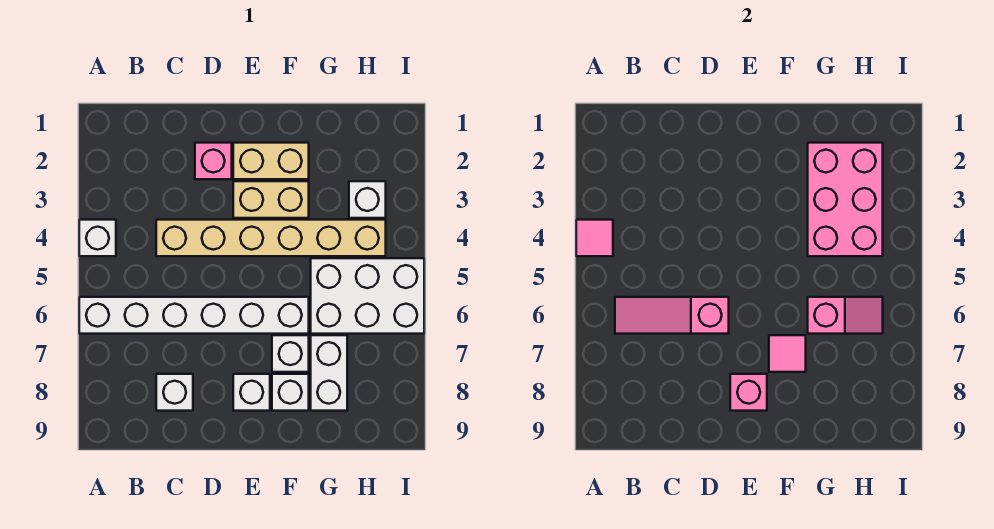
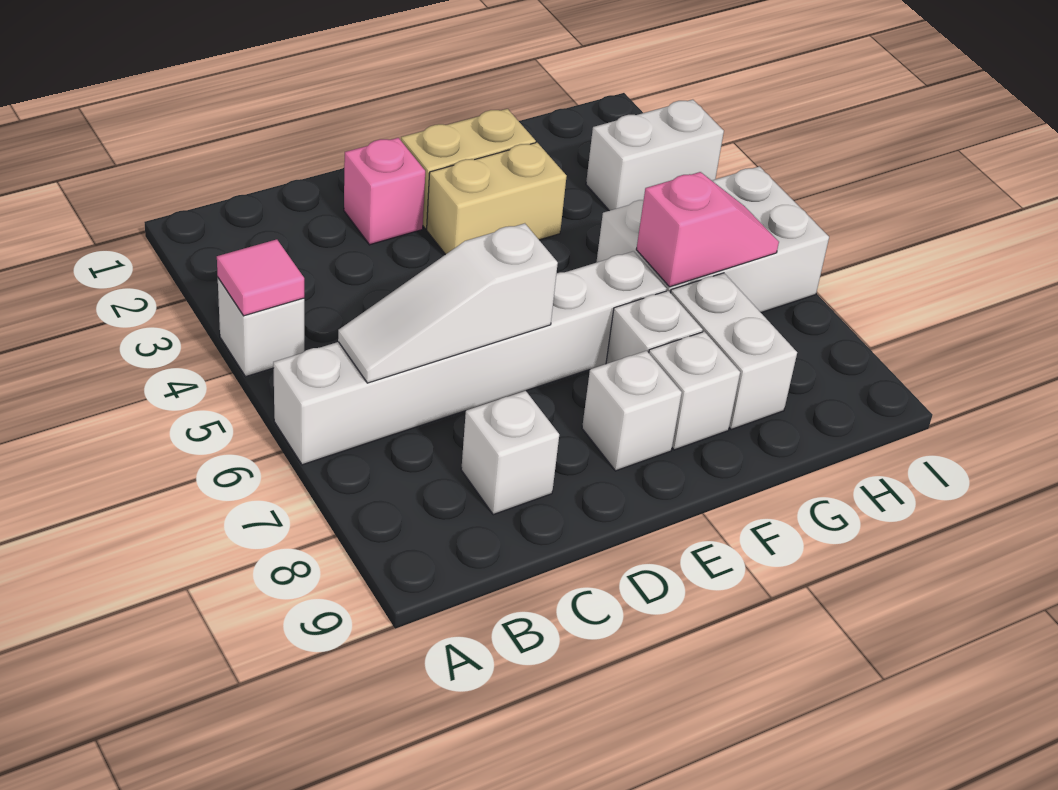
pink slope B6:D6 level 2 top D -> white slope B6:D6 level 2 top D
tan brick C4:H4 level 1 -> none
pink brick E8 level 2 -> none
pink tile F7 level 2 -> none
pink brick G2:H4 level 2 -> none
white brick H3 level 1 -> white brick H3:I3 level 1

